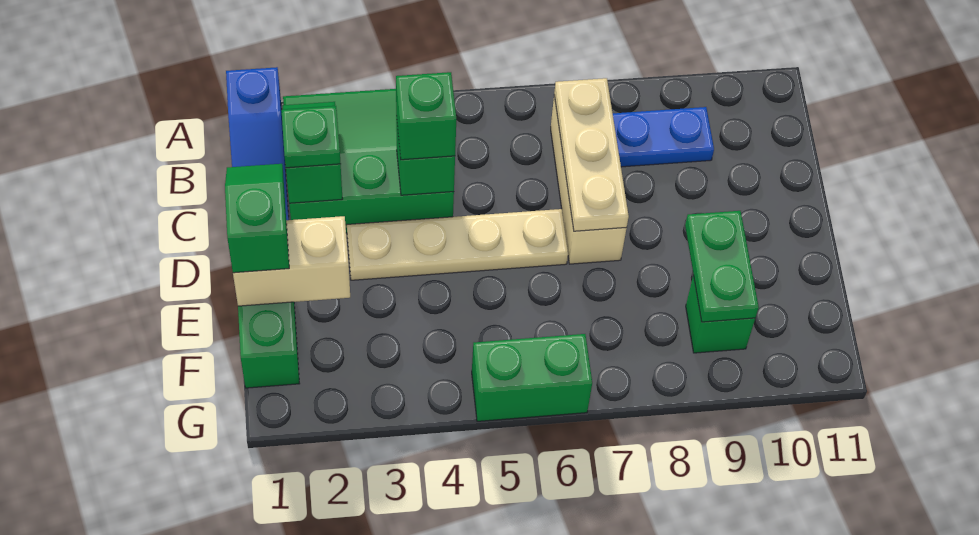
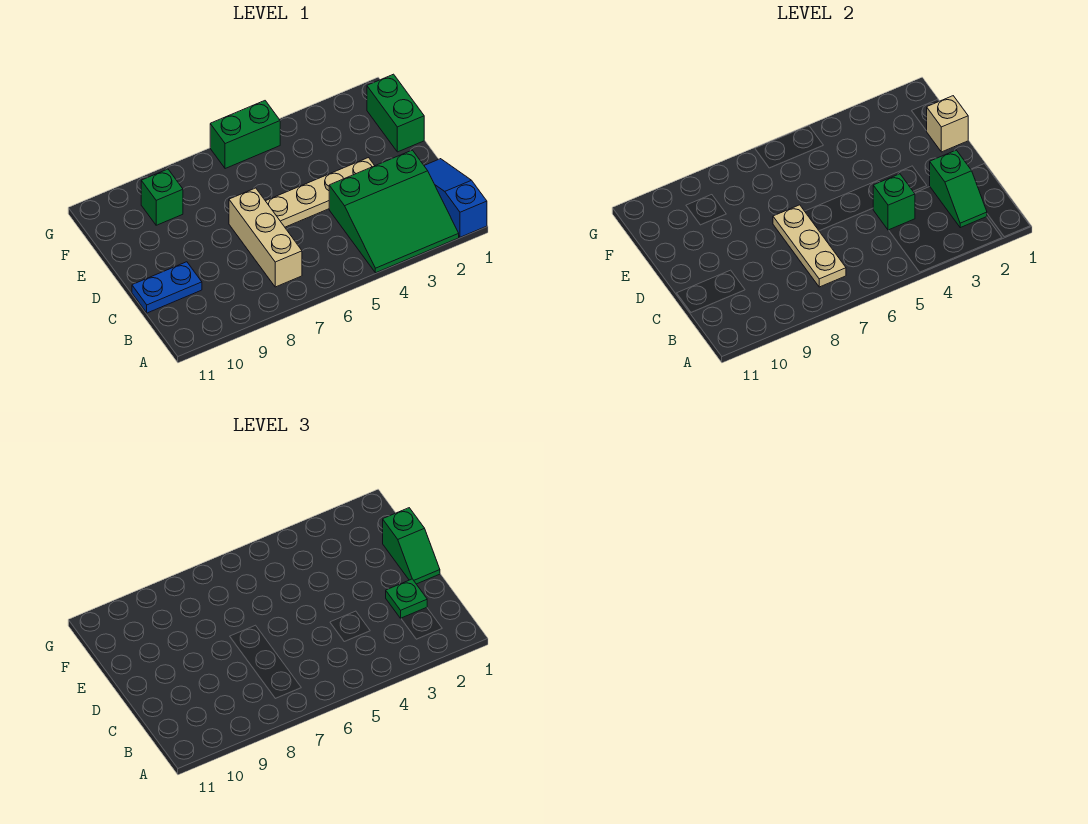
blue plate B8:B9 level 1 -> blue plate C10:C11 level 1
green brick C4 level 3 -> none
tan brick E1:E2 level 2 -> tan brick E1 level 2
green plate E9:F9 level 2 -> none

